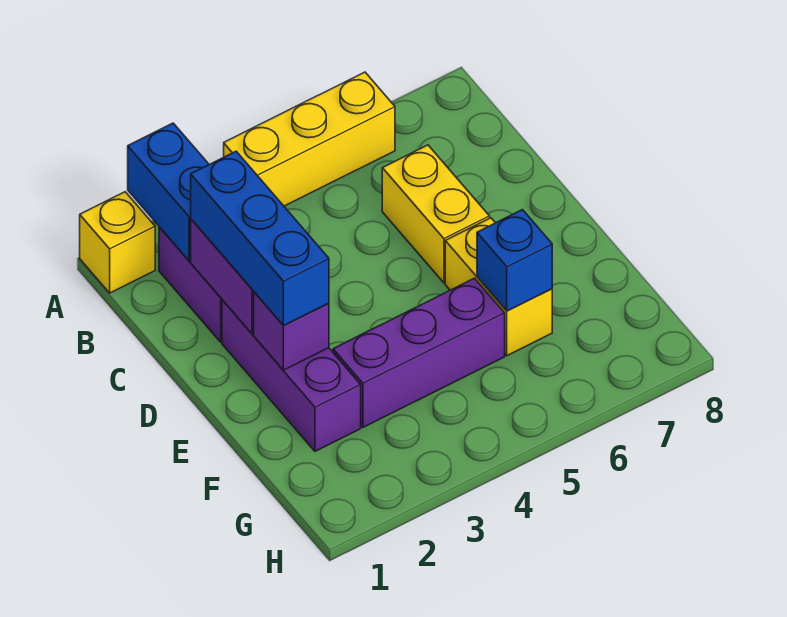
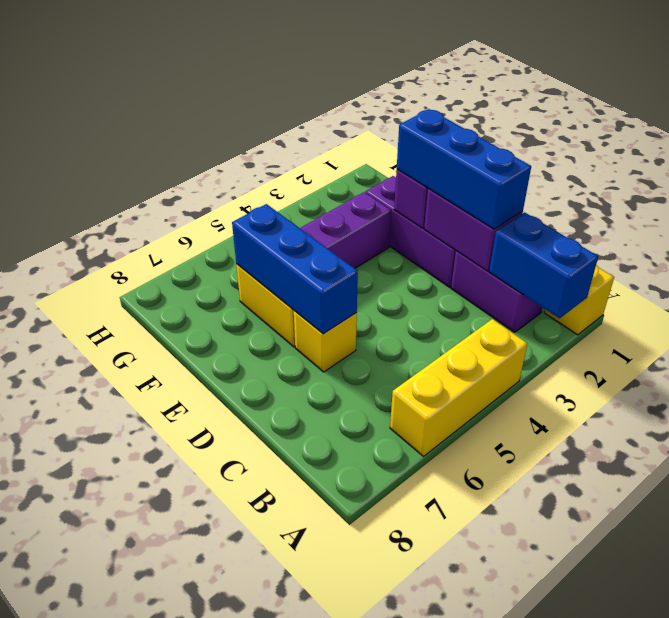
yellow brick C6:D6 level 1 -> yellow brick D6 level 1
blue brick F6 level 2 -> blue brick D6:F6 level 2

